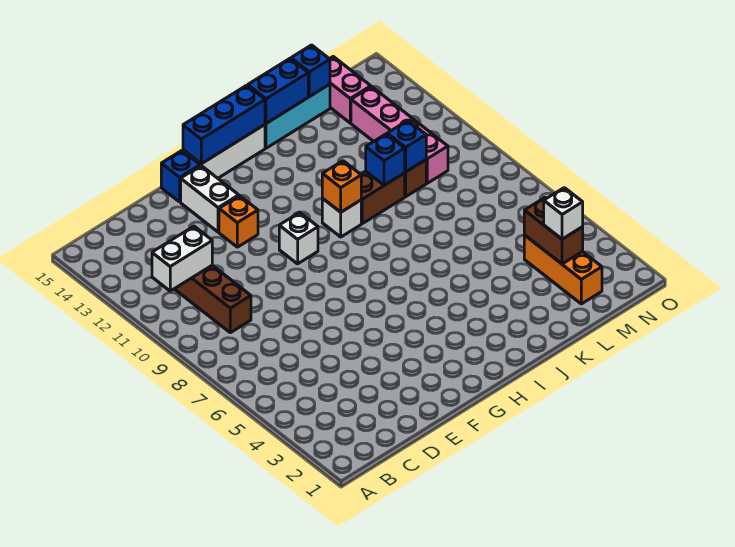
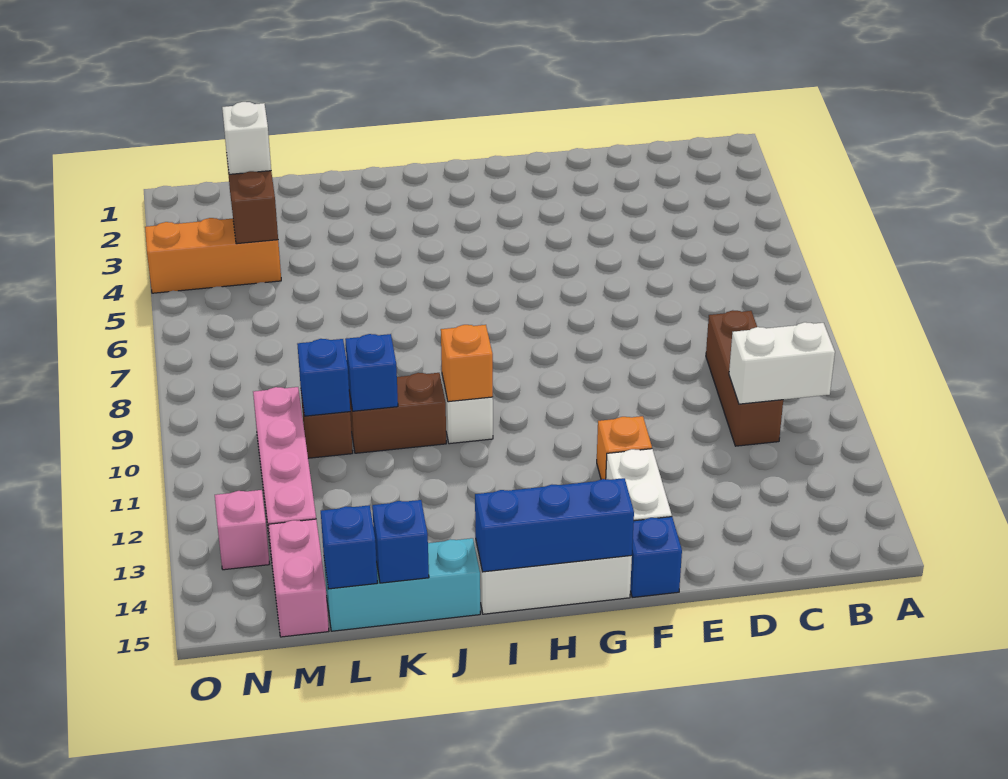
white brick G10 level 1 -> none
blue brick J15:K15 level 2 -> blue brick K15 level 2
orange brick M2:M4 level 1 -> orange brick M4:O4 level 1
none -> pink brick N13 level 1

